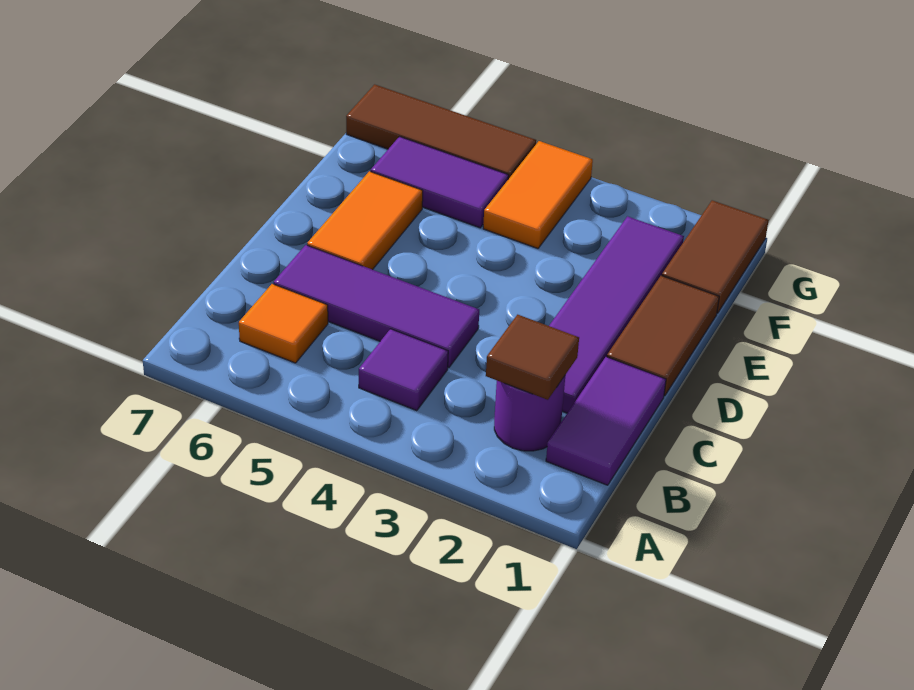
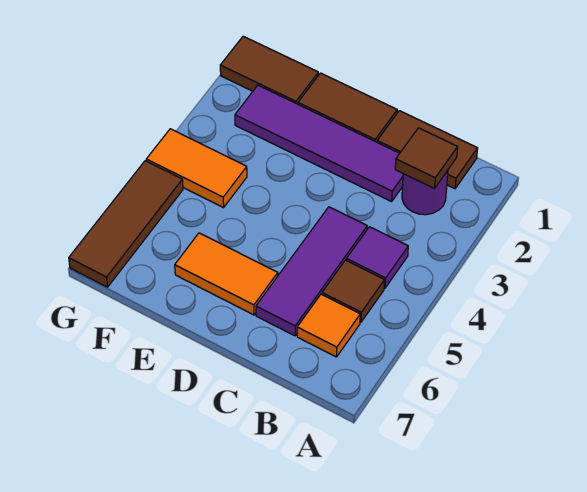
purple tile B1:C1 level 1 -> brown tile B1:C1 level 1
none -> brown tile B5 level 1
purple tile F5:F6 level 1 -> none

